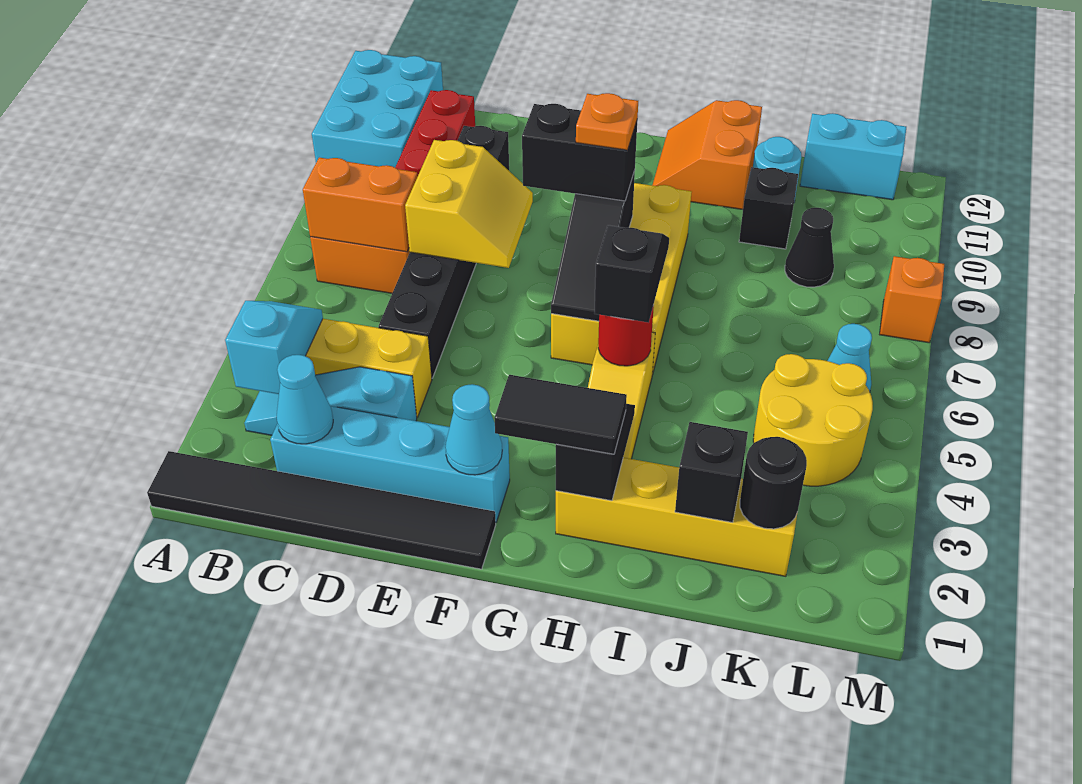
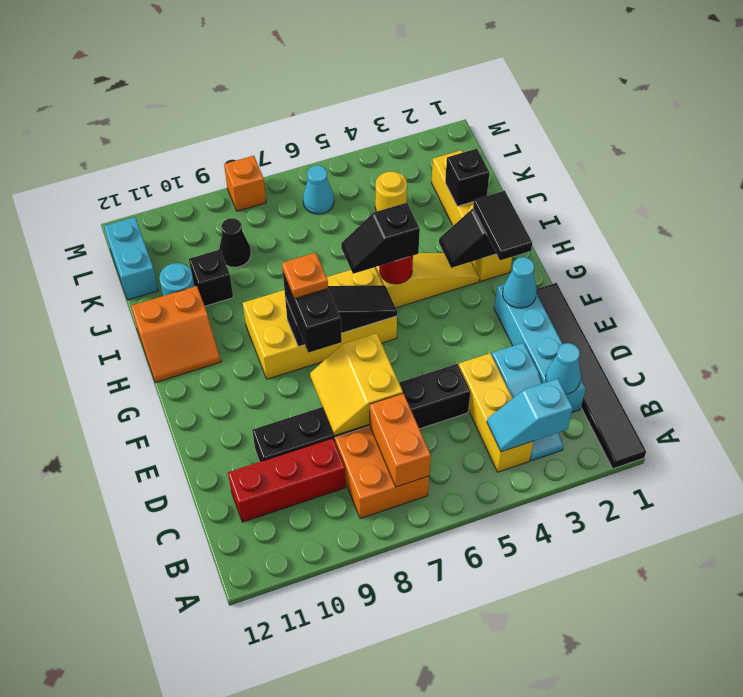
cyan brick A10:B12 level 1 -> none
yellow slope D7:E8 level 2 top D -> yellow slope D7:E8 level 2 top 7
black round brick K2 level 2 -> none
yellow round brick K4:L5 level 1 -> yellow round brick K4 level 1

